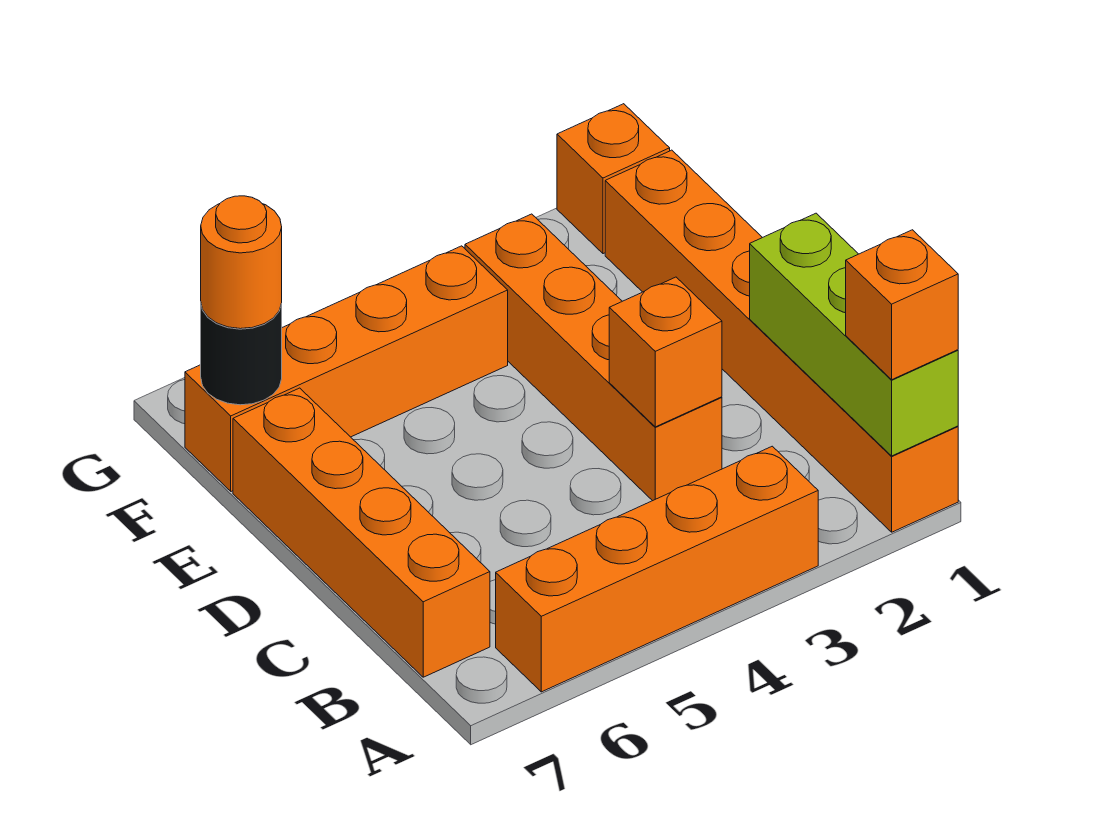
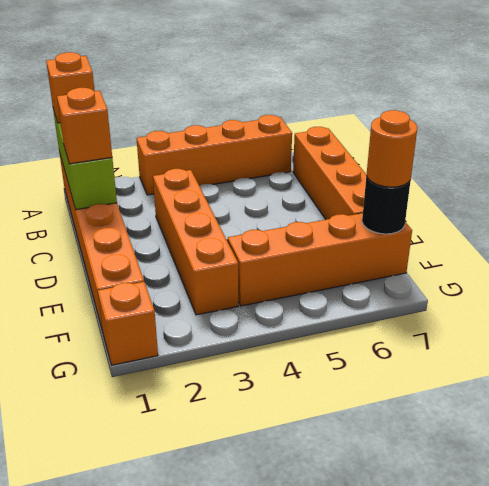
orange brick C3 level 2 -> orange brick C1 level 3

